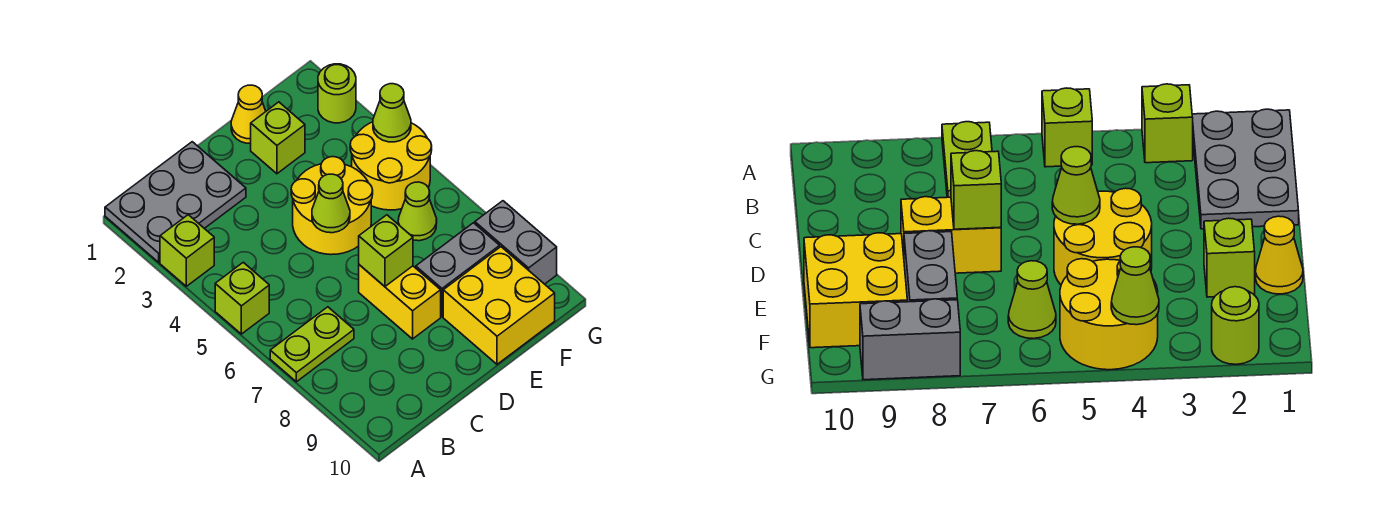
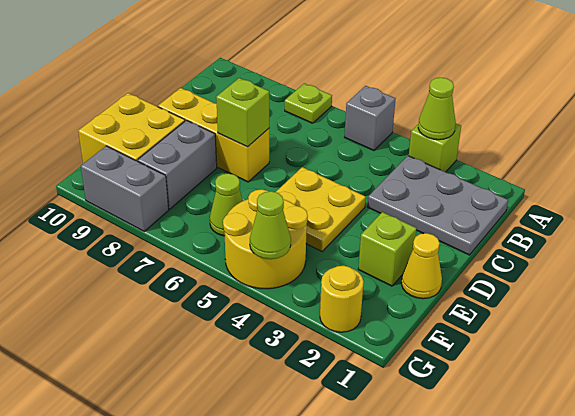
grey plate A1:C2 level 1 -> grey plate B1:C3 level 1
lime brick A5 level 1 -> grey brick A5 level 1
lime plate A7:B7 level 1 -> lime plate A7 level 1
yellow round brick D4:E5 level 1 -> yellow plate D4:E5 level 1
lime cone D5 level 2 -> lime cone A3 level 2
yellow brick D7:D8 level 1 -> yellow brick D7:D9 level 1
lime round brick G2 level 1 -> yellow round brick G2 level 1

